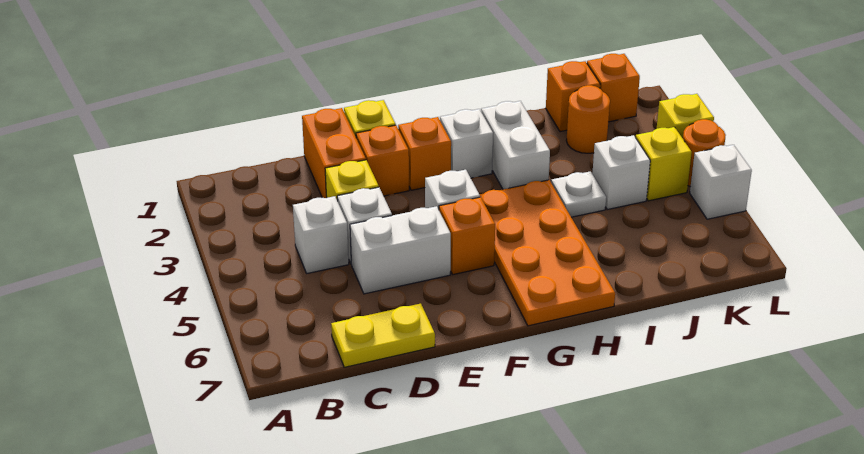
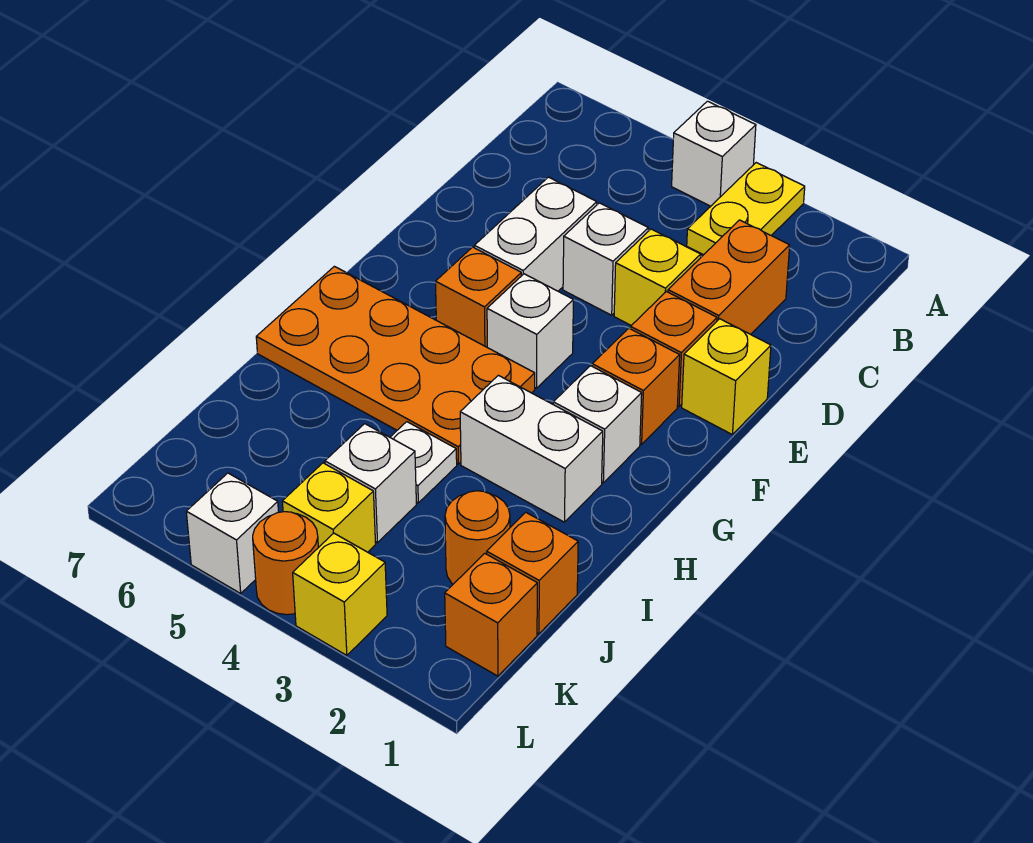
white brick C4 level 1 -> white brick A4 level 1
yellow plate C7:D7 level 1 -> yellow plate A3:B3 level 1
orange brick D1:D2 level 1 -> orange brick C2:D2 level 1

